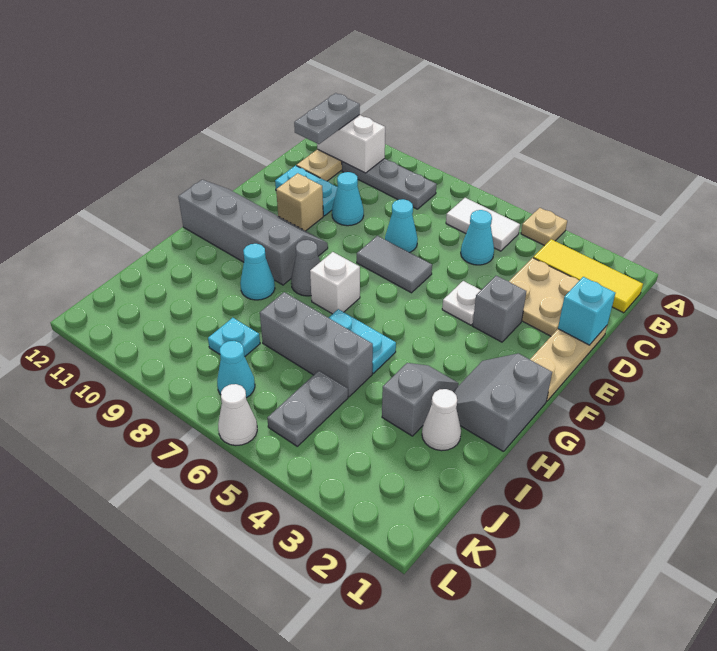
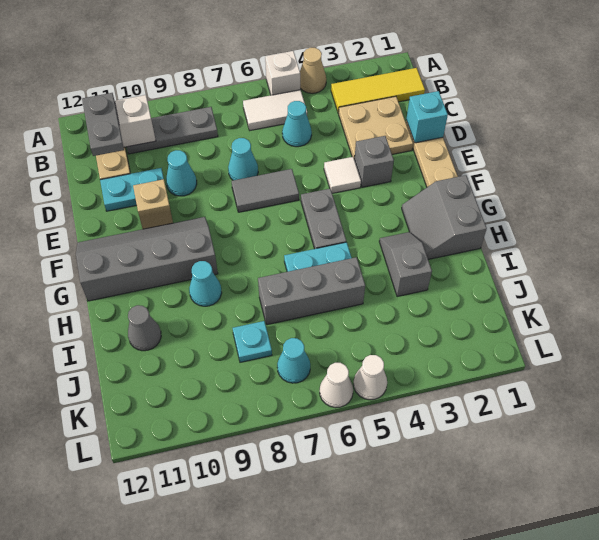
tan plate A4 level 1 -> tan cone A4 level 1
white plate E4 level 1 -> white tile E4 level 1
white brick G7 level 1 -> white brick A5 level 1
grey cone G8 level 1 -> grey cone I11 level 1
white cone I2 level 1 -> white cone L5 level 1
grey plate J5:K5 level 1 -> grey plate F5:G5 level 1

